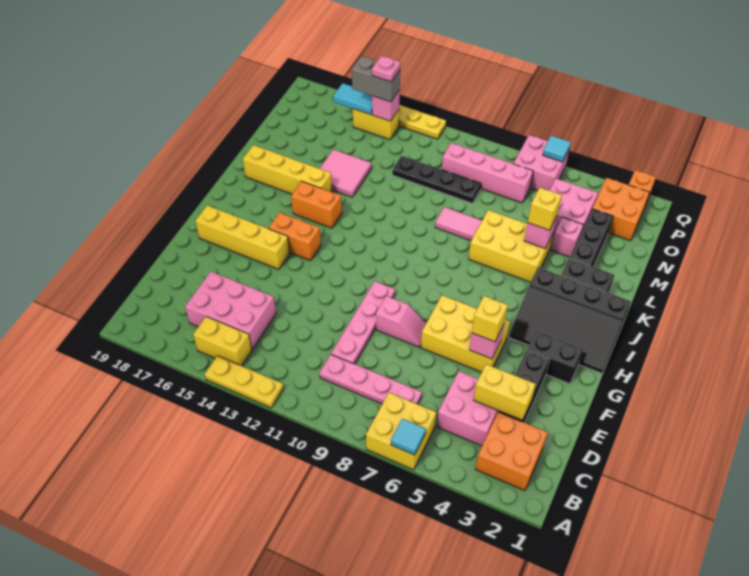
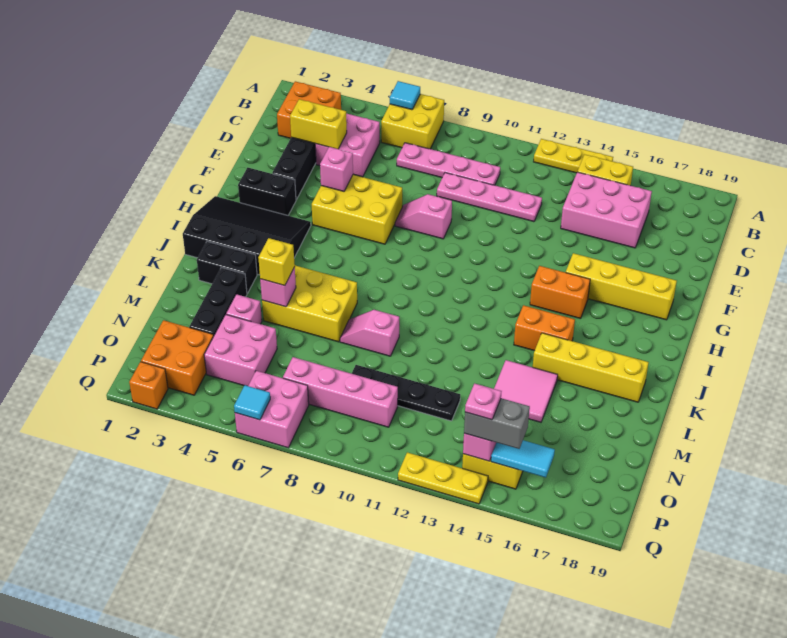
pink plate D10:G10 level 1 -> pink plate D9:D12 level 1
yellow brick F5 level 3 -> none
pink tile L8:L9 level 1 -> pink slope L8:L9 level 1 top 9

